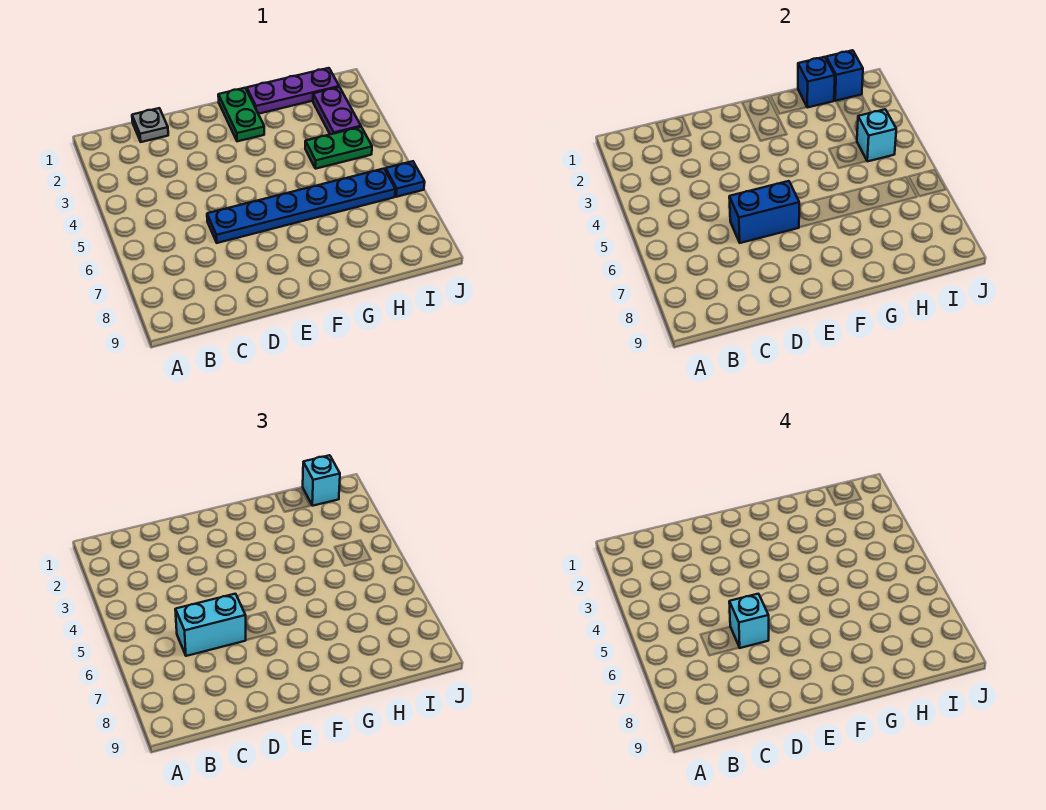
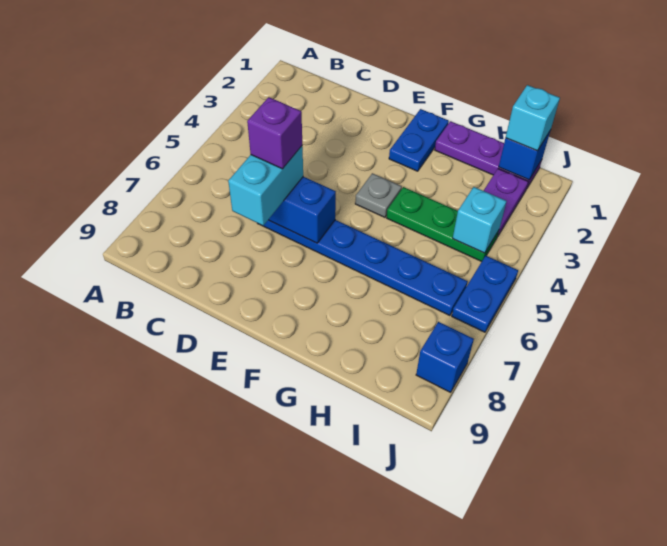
grey plate C1 level 1 -> grey plate F4 level 1
cyan brick C6:D6 level 3 -> cyan brick D6:D7 level 3
cyan brick D6 level 4 -> purple brick D6 level 4
green plate F1:F2 level 1 -> blue plate F1:F2 level 1
blue brick H1 level 2 -> blue brick J8 level 1
green plate H4:I4 level 1 -> green plate G4:I4 level 1
blue plate J6 level 1 -> blue plate J5:J6 level 1

